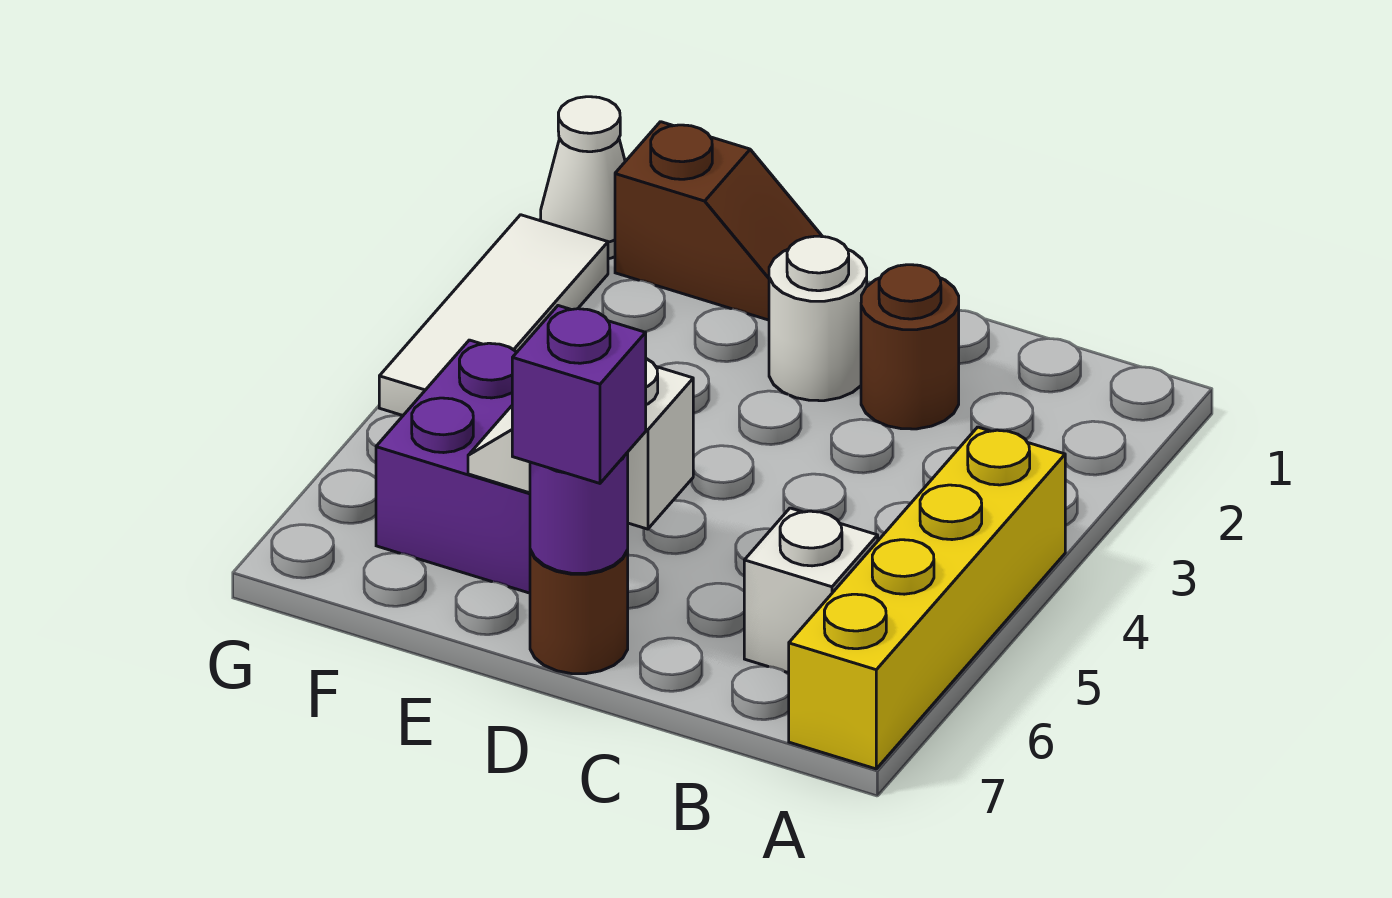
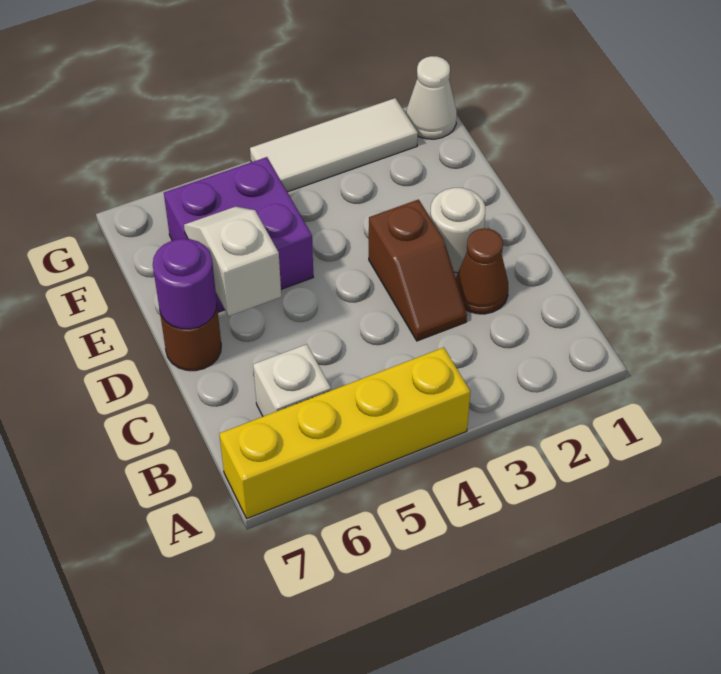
brown round brick C2 level 1 -> brown cone C2 level 1
purple brick D7 level 3 -> none
brown slope E1:F1 level 1 top F -> brown slope C3:D3 level 1 top D

